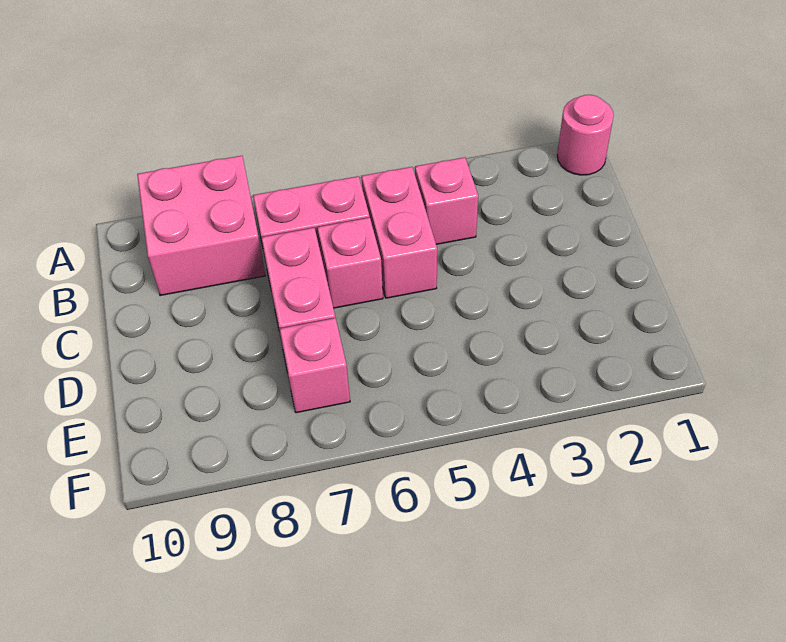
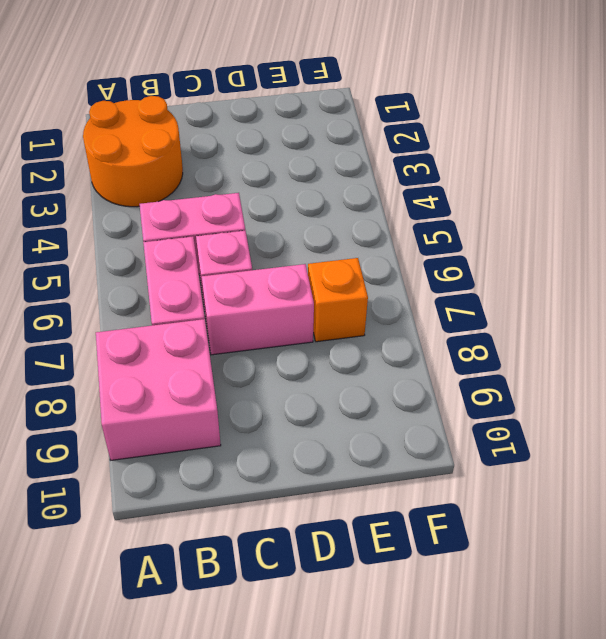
pink round brick A1 level 1 -> none
none -> orange round brick A2:B3 level 1
pink brick B4 level 1 -> none
pink brick E7 level 1 -> orange brick E7 level 1

